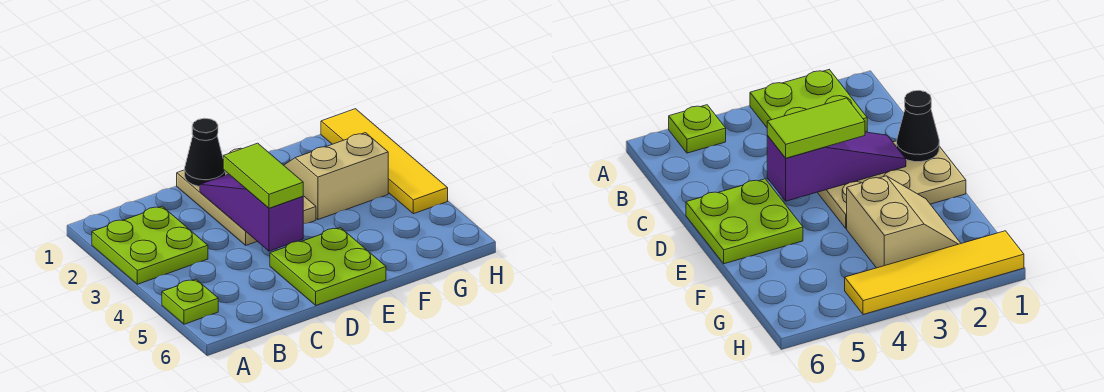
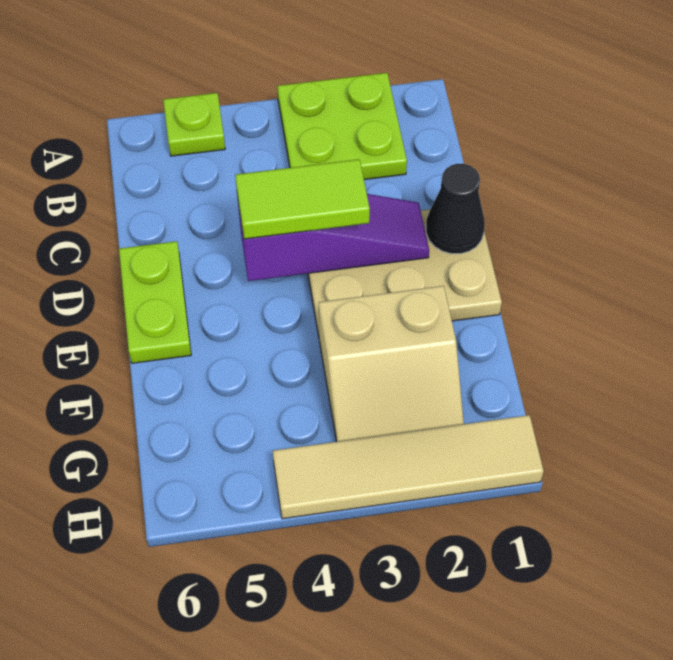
lime plate D5:E6 level 1 -> lime plate D6:E6 level 1
tan slope F2:G3 level 1 top 3 -> tan slope F2:G3 level 1 top F
yellow tile H1:H4 level 1 -> tan tile H1:H4 level 1

